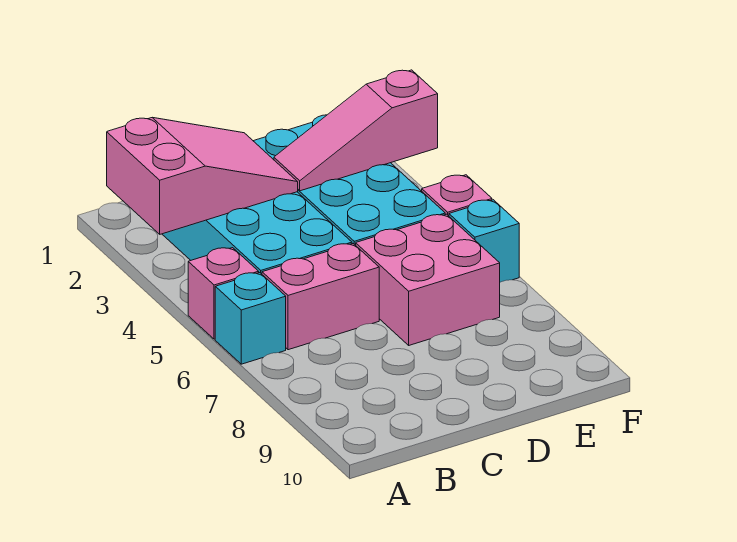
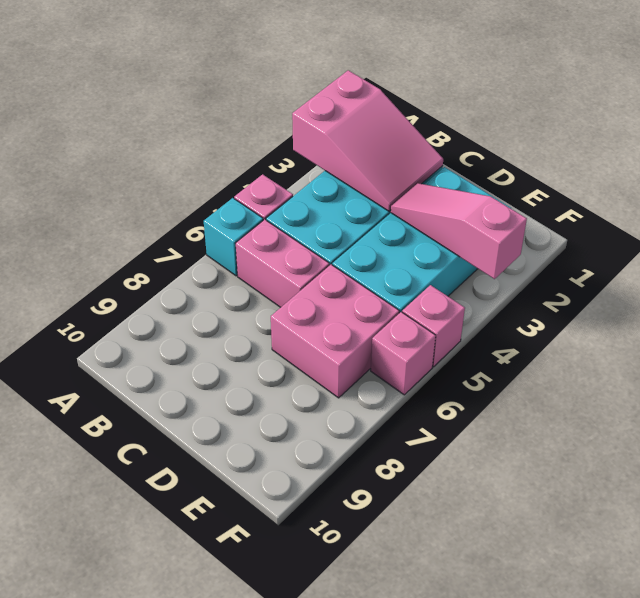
cyan brick F6 level 1 -> pink brick F6 level 1

